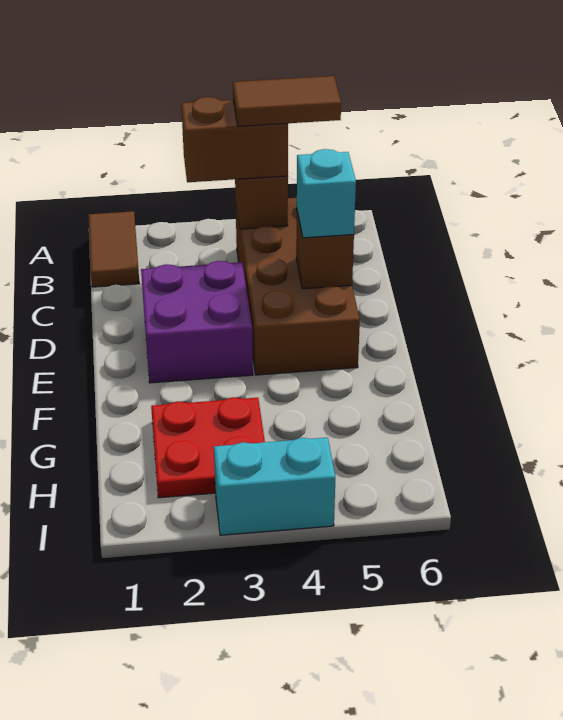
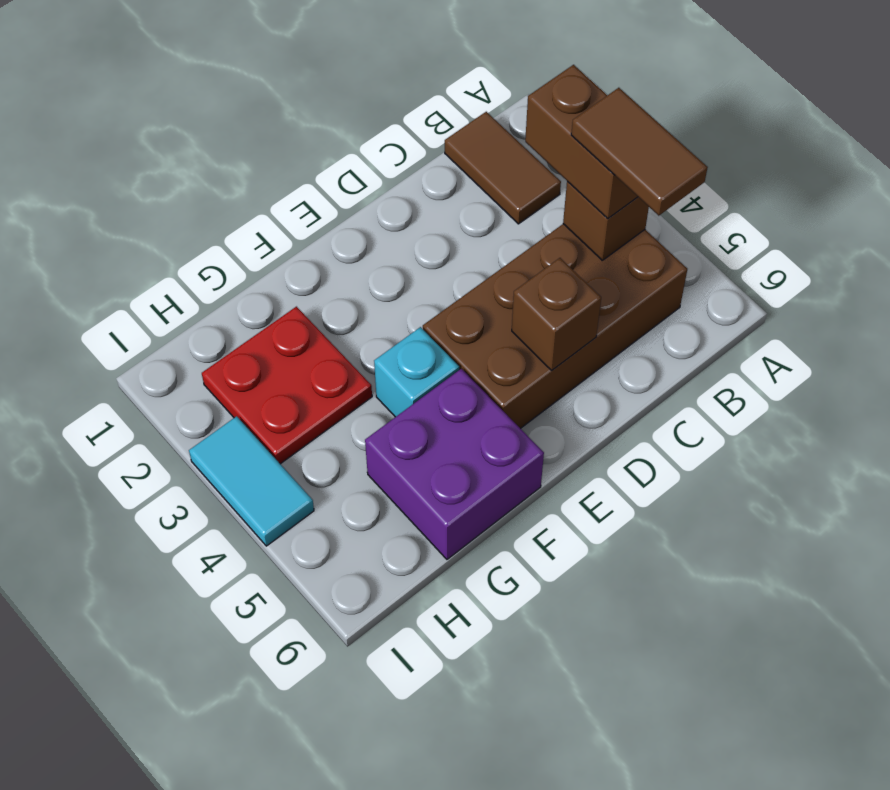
brown tile A1:B1 level 1 -> brown tile B1:B2 level 1
purple brick D2:E3 level 1 -> purple brick F5:G6 level 1
cyan brick D5 level 3 -> cyan brick F4 level 1
cyan brick I3:I4 level 1 -> cyan tile I3:I4 level 1

